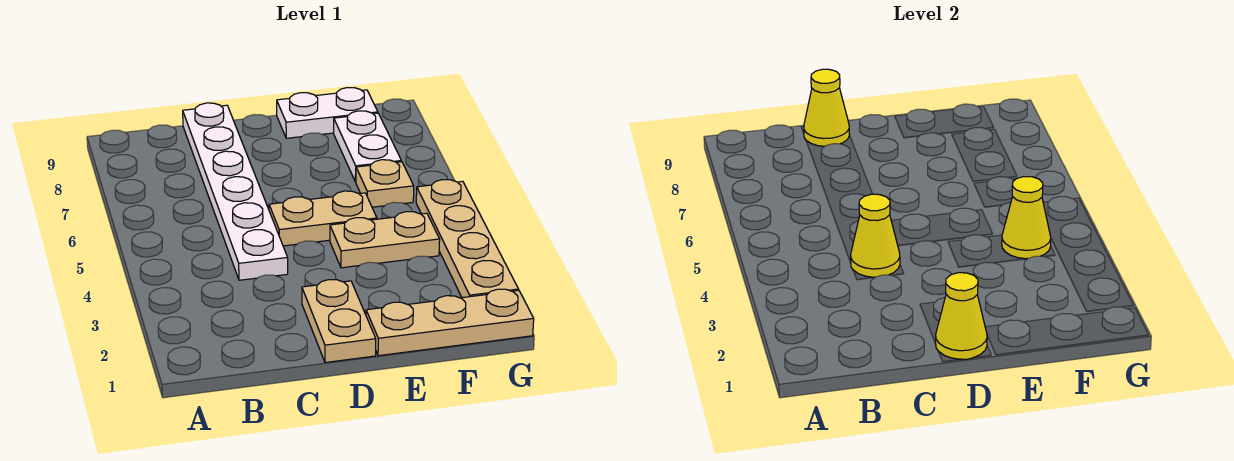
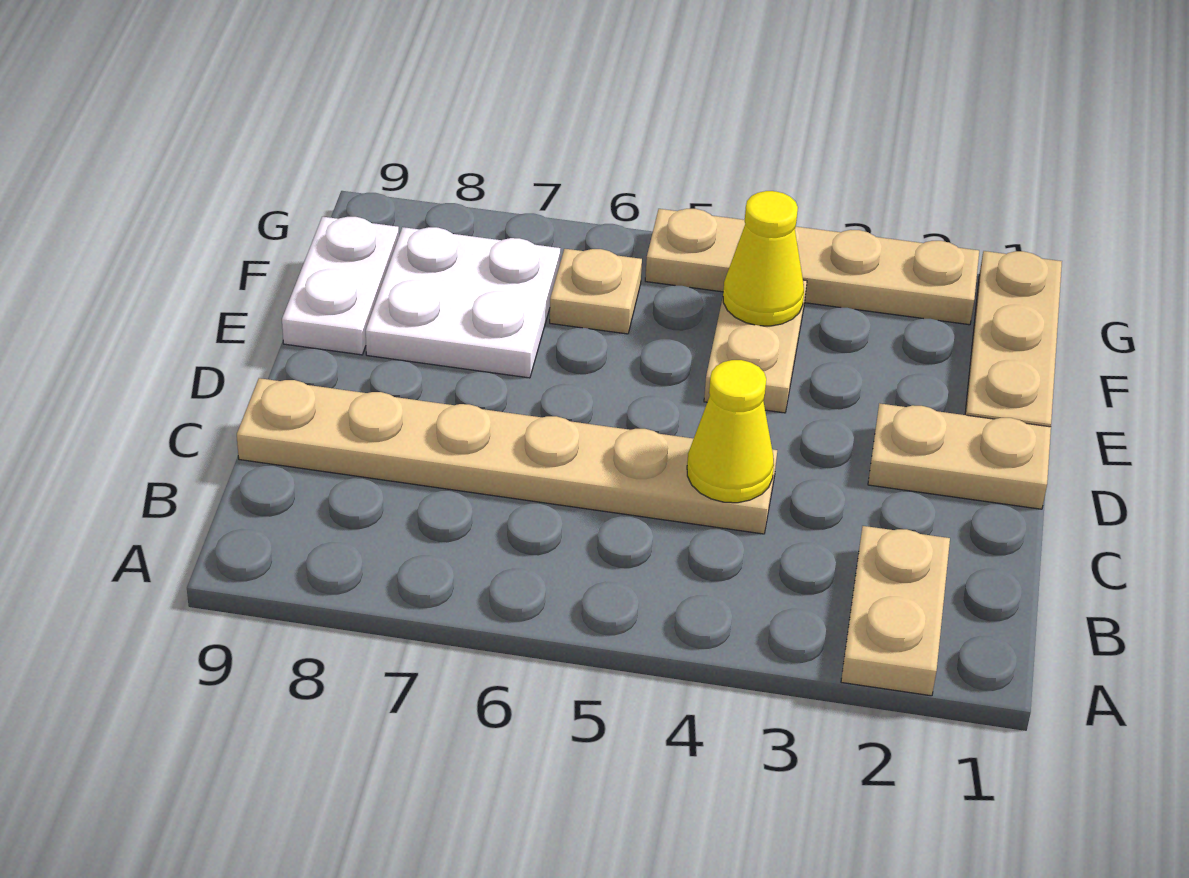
white plate C4:C9 level 1 -> tan plate C4:C9 level 1
yellow cone C9 level 2 -> none
yellow cone D1 level 2 -> none
tan plate D5:E5 level 1 -> tan plate A2:B2 level 1
white plate F7:F8 level 1 -> white plate E7:F8 level 1

